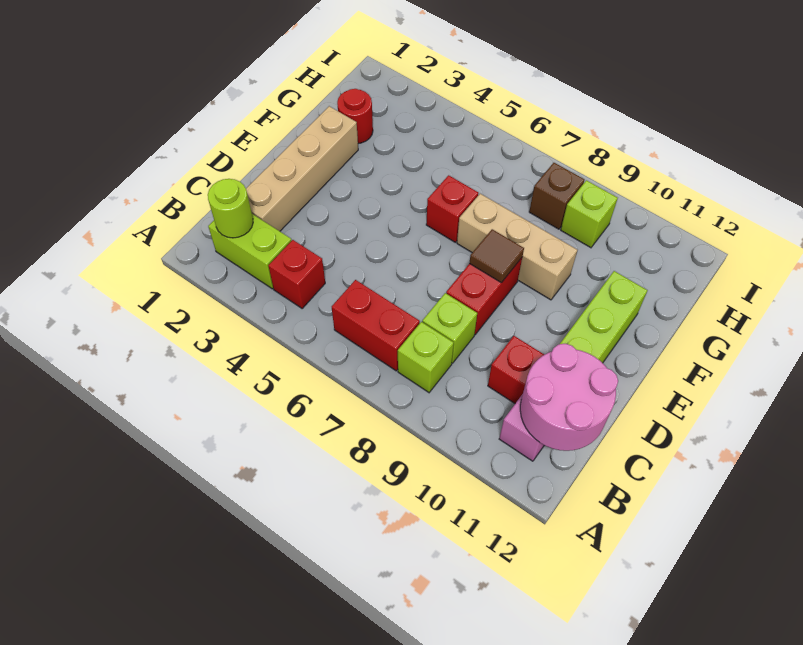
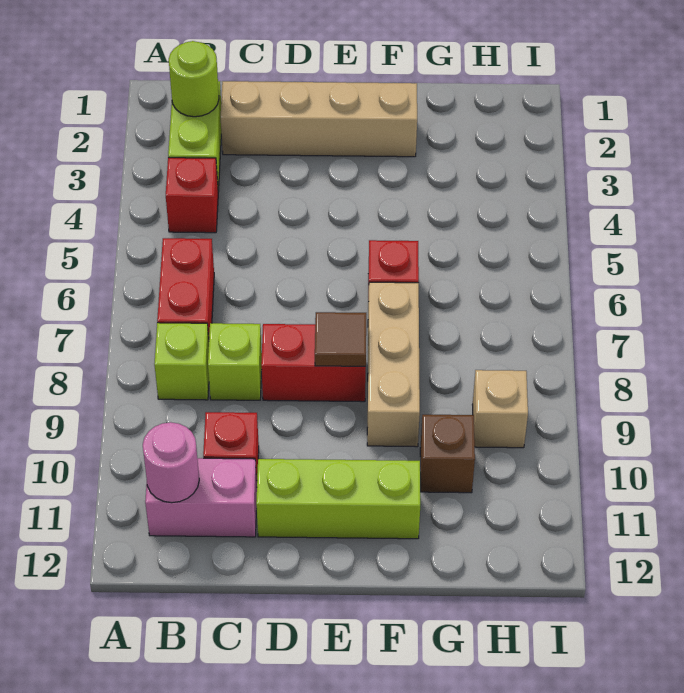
pink round brick B11:C12 level 2 -> pink round brick B11 level 2
red round brick G2 level 1 -> none
brown brick H8 level 1 -> brown brick G10 level 1
lime brick H9 level 1 -> tan brick H9 level 1

